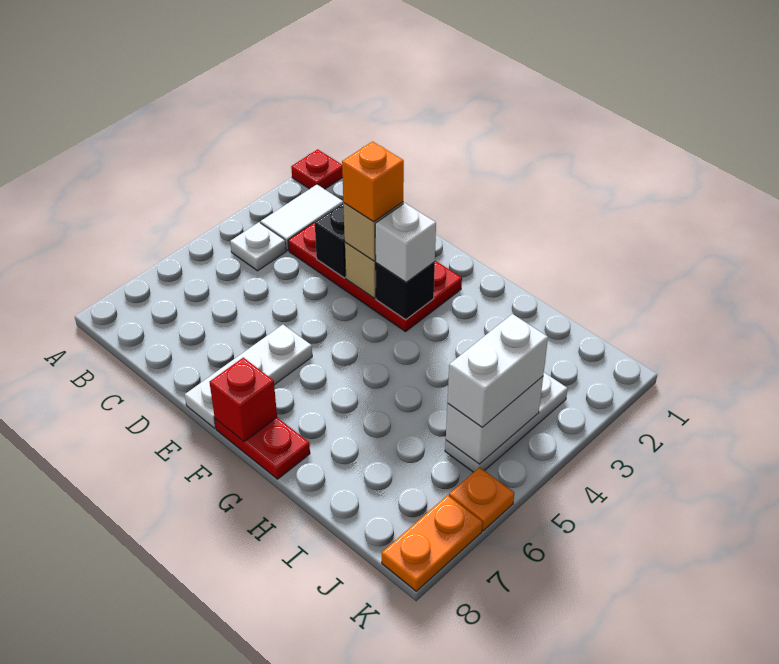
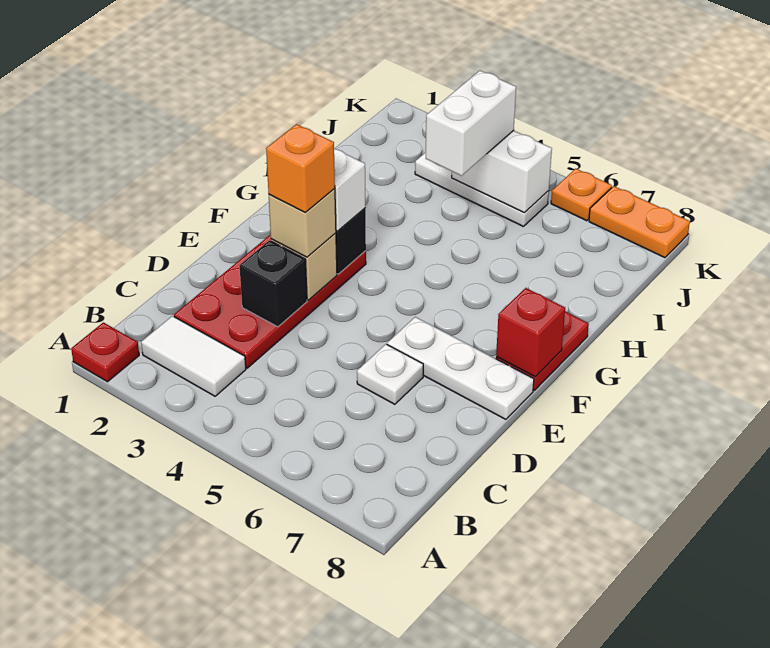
white plate B4 level 1 -> white plate D6 level 1
white brick J4:J5 level 3 -> white brick I4:J4 level 3

